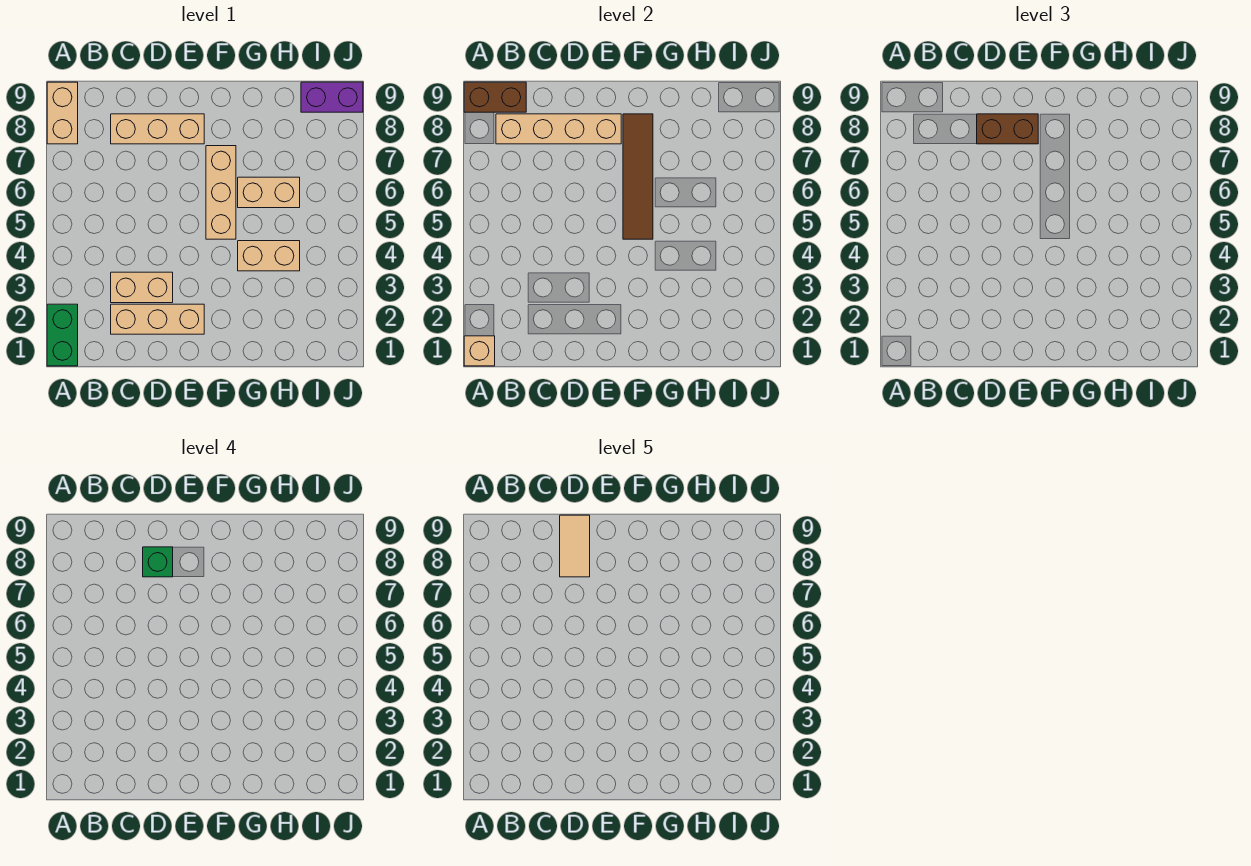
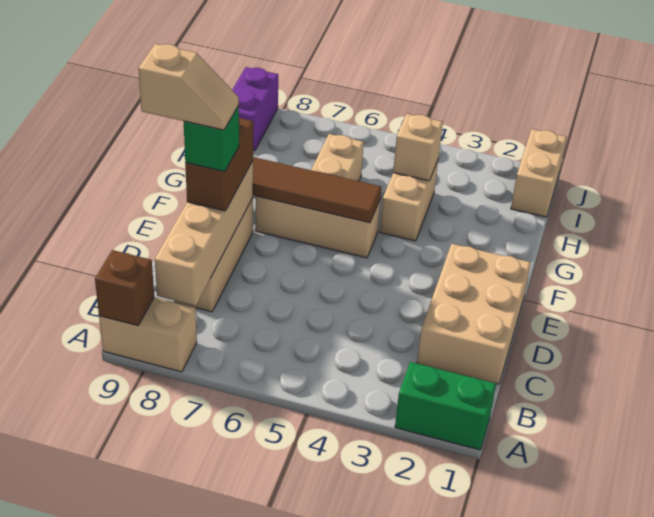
tan brick A1 level 2 -> tan brick H4 level 2
brown brick A9:B9 level 2 -> brown brick A9 level 2
tan brick C2:E2 level 1 -> tan brick C1:E2 level 1
tan brick C3:D3 level 1 -> tan brick I1:J1 level 1
tan tile D8:D9 level 5 -> tan slope D8:D9 level 5 top 9

